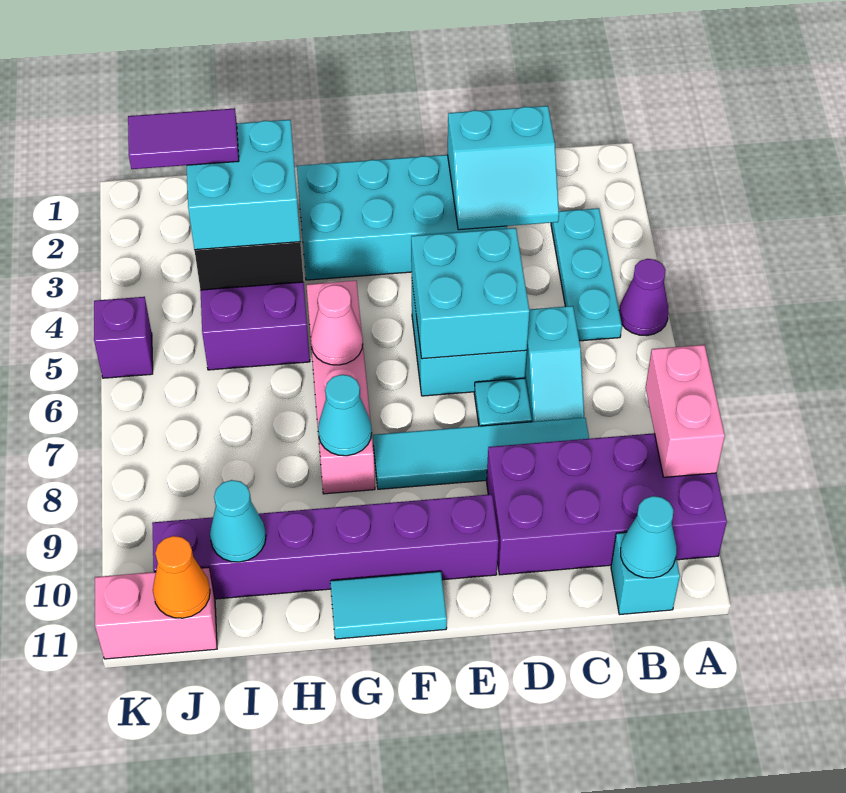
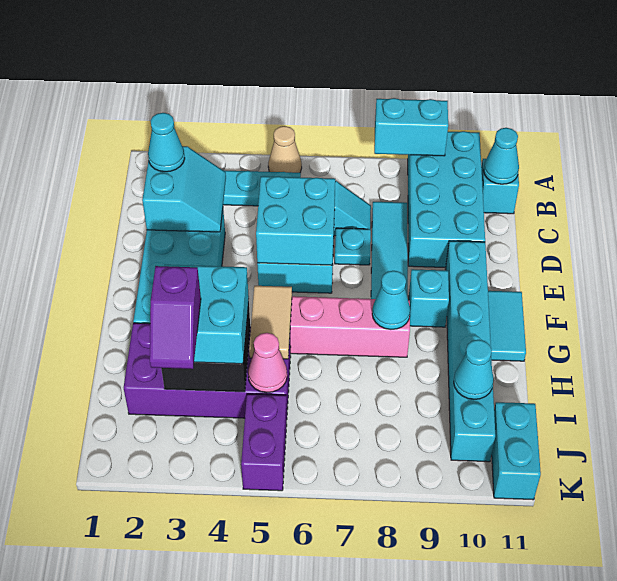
purple cone A5 level 1 -> tan cone A5 level 1
pink brick A8:A9 level 2 -> cyan brick A8:A9 level 2
purple brick A9:D10 level 1 -> cyan brick A9:D10 level 1
none -> cyan cone C2 level 3
purple brick E10:J10 level 1 -> cyan brick E10:J10 level 1
none -> cyan brick F9 level 1
none -> tan tile G5:H5 level 2
pink cone G6 level 2 -> pink cone I5 level 2
purple tile I3:J3 level 4 -> purple slope I3:J3 level 4 top I
pink brick J11:K11 level 1 -> cyan brick J11:K11 level 1
orange cone J11 level 2 -> none
purple brick K5 level 1 -> purple brick J5:K5 level 1

